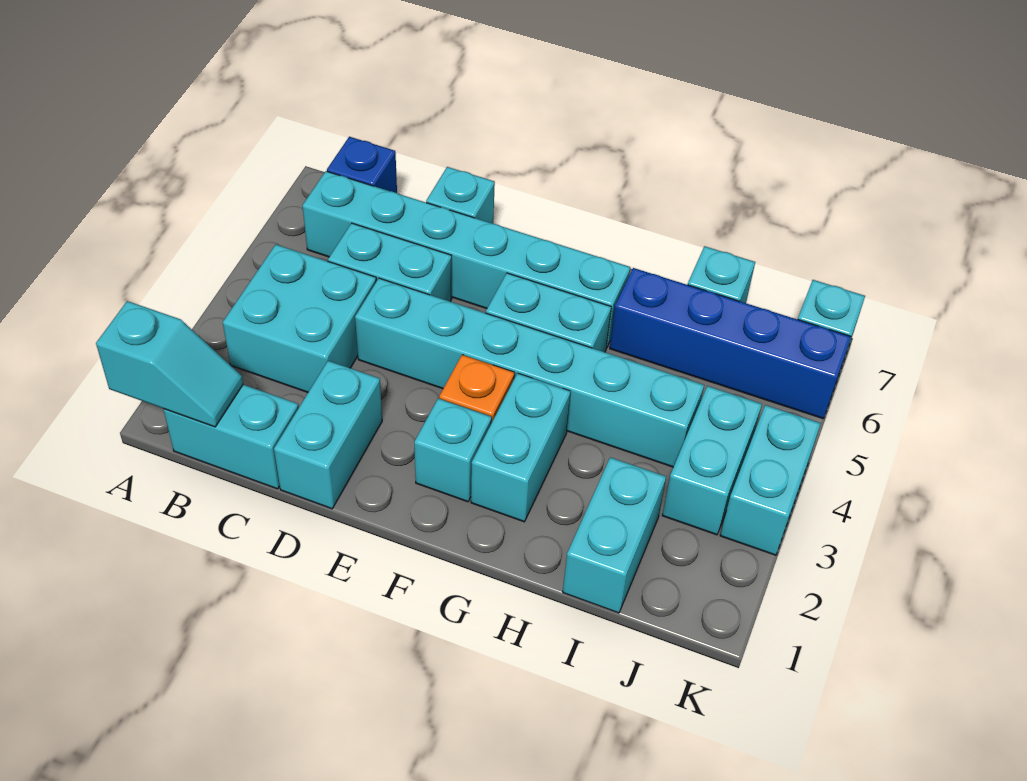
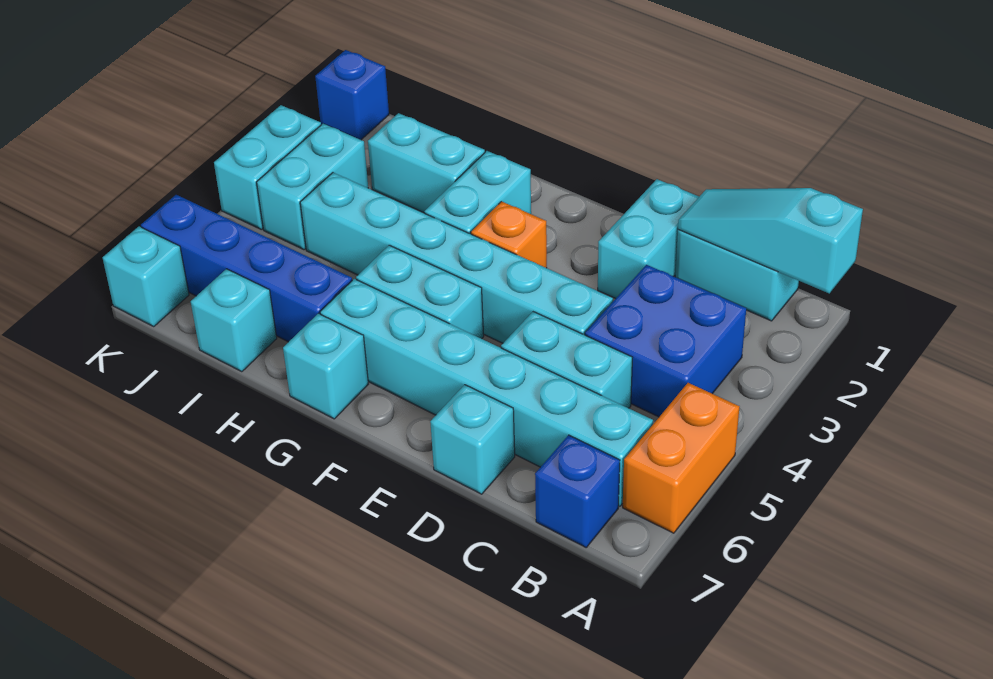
cyan slope A1:B1 level 2 top A -> cyan slope A1:C1 level 2 top A
none -> orange brick A5:A6 level 1
cyan brick B3:C4 level 1 -> blue brick B3:C4 level 1
cyan brick F2 level 1 -> cyan brick G7 level 1
cyan brick I1:I2 level 1 -> cyan brick H2:I2 level 1
none -> blue brick K1 level 1

